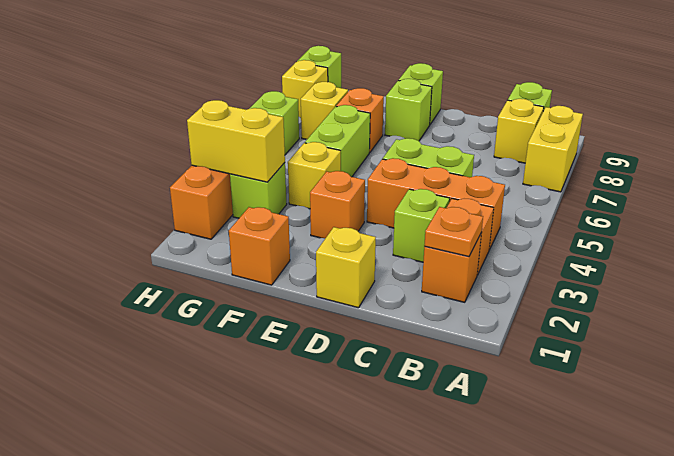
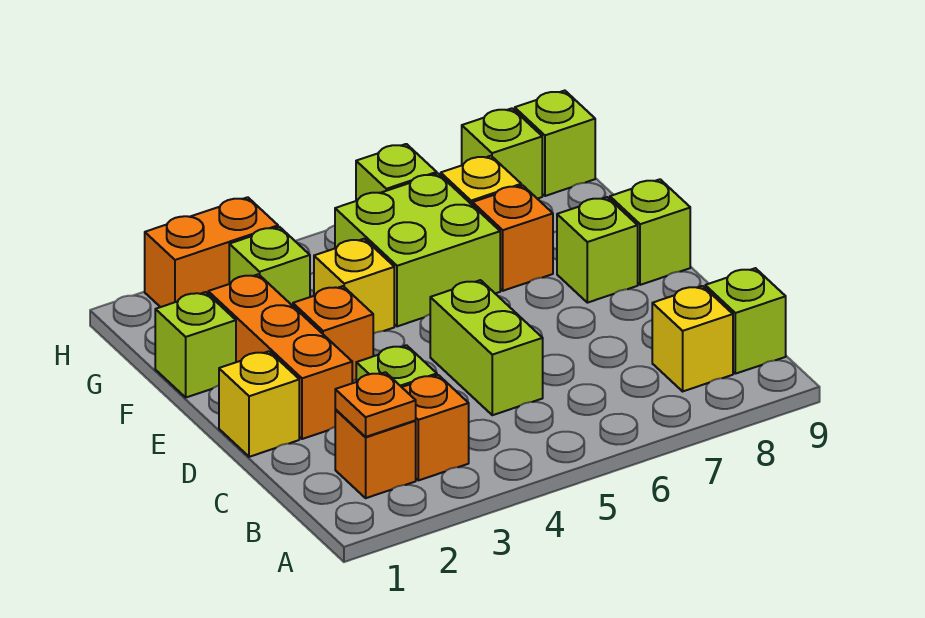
yellow brick A7:A8 level 1 -> none
orange brick B4:D4 level 1 -> orange brick D2:F2 level 1
orange brick F1 level 1 -> lime brick F1 level 1
lime brick F5:F6 level 1 -> lime brick F5:G6 level 1
yellow brick G3:H3 level 2 -> none
yellow brick H8 level 1 -> lime brick H8 level 1

